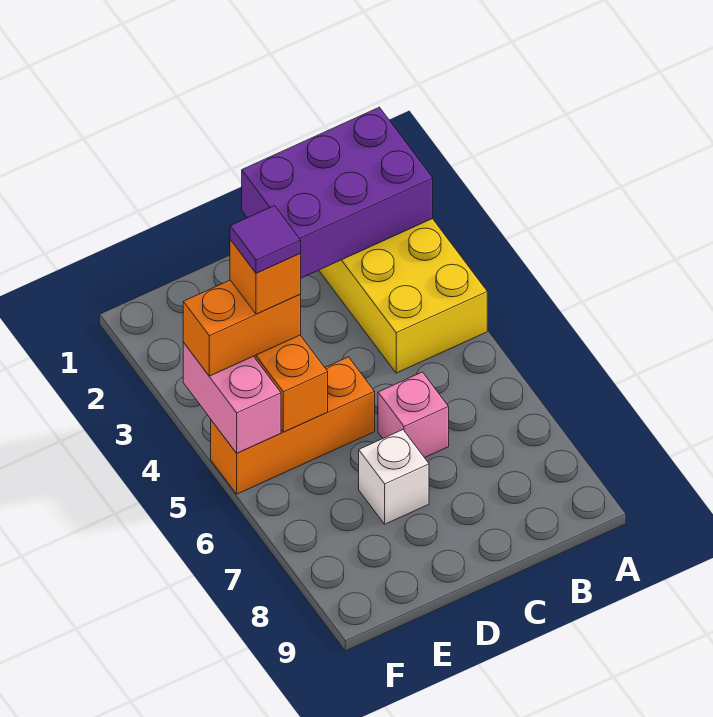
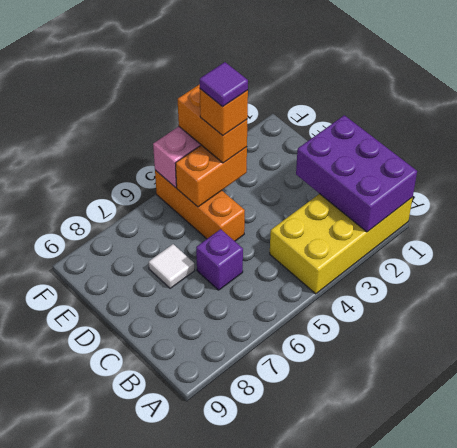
pink brick C6 level 1 -> purple brick C6 level 1
white brick D7 level 1 -> white tile D7 level 1

